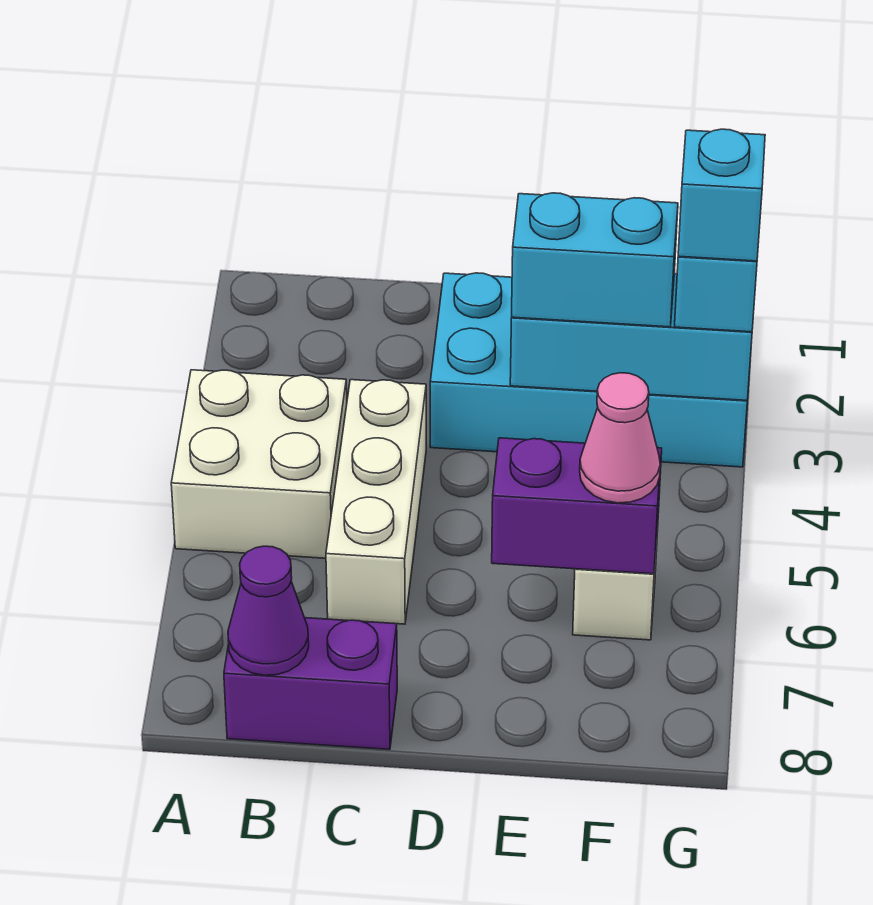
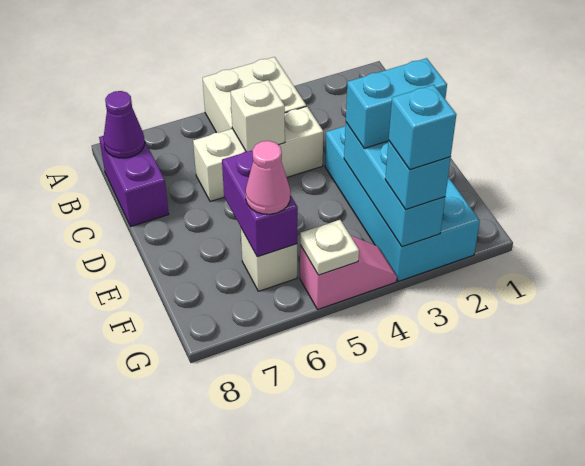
none -> white brick C5 level 2
cyan brick E3:F3 level 3 -> cyan brick E2:E3 level 3
none -> pink slope G4:G5 level 1 top 5
none -> white plate G5 level 2

